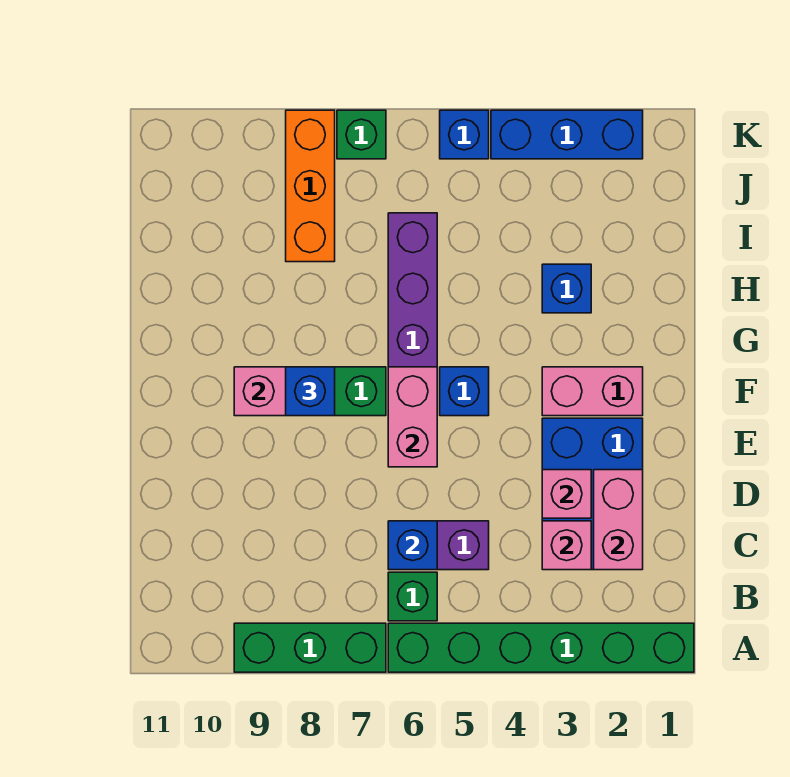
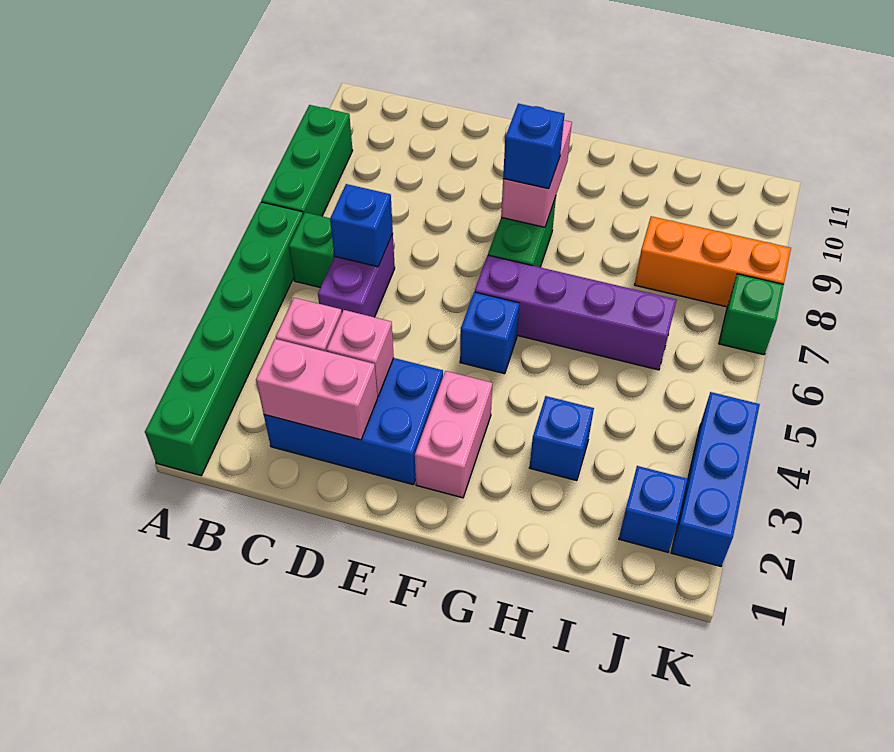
pink brick E6:F6 level 2 -> none
blue brick K5 level 1 -> blue brick J2 level 1

